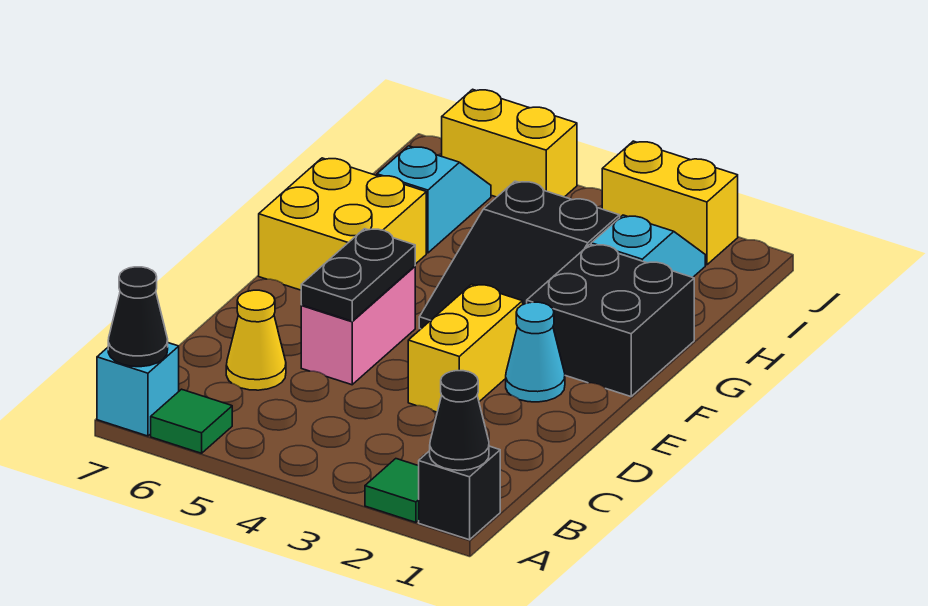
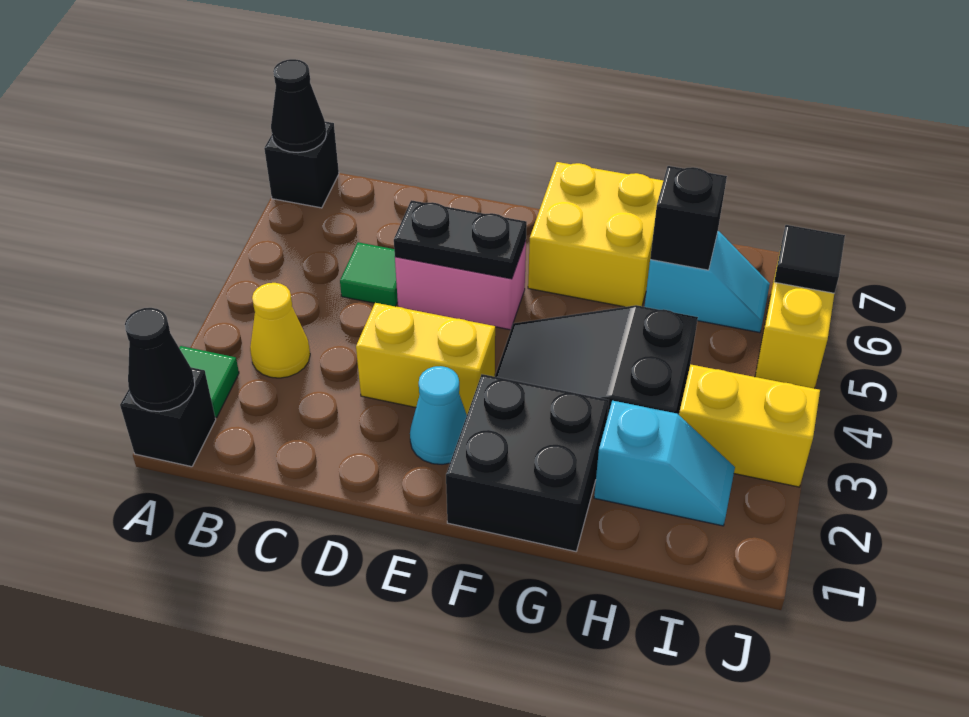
green tile A6 level 1 -> green tile C5 level 1
cyan brick A7 level 1 -> black brick A7 level 1
yellow cone C6 level 1 -> yellow cone B3 level 1
none -> black brick H6 level 2
yellow brick J2:J3 level 1 -> yellow brick I3:J3 level 1
none -> black tile J6 level 2

